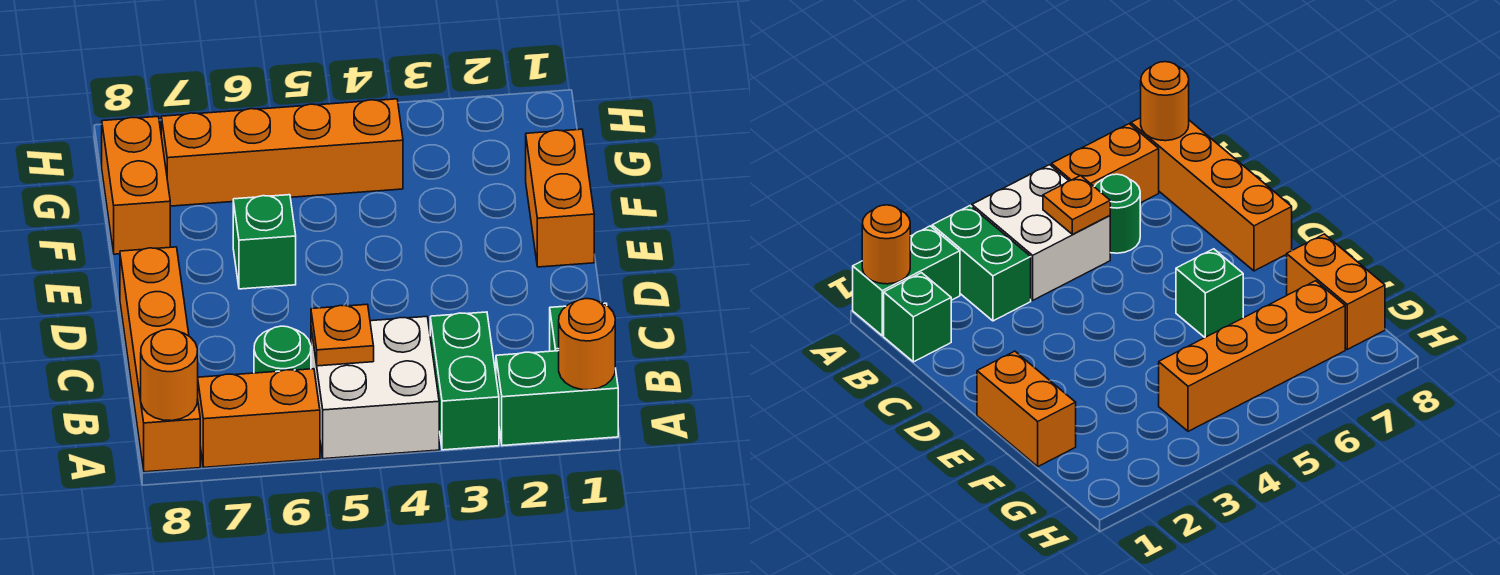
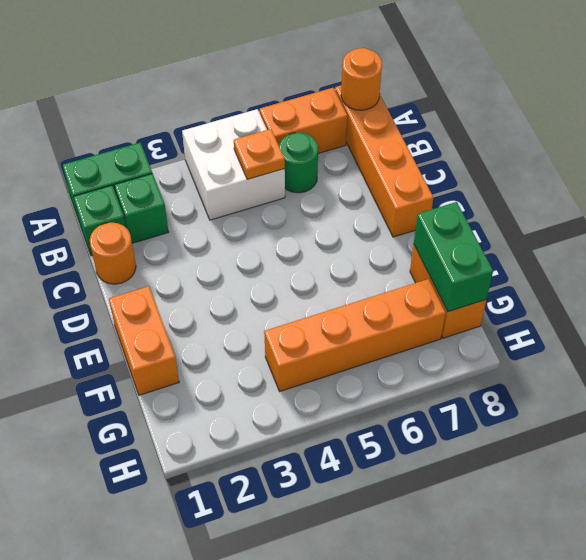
orange round brick A1 level 2 -> orange round brick C1 level 1
green brick A3:B3 level 1 -> green brick F8:G8 level 2
green brick E6 level 1 -> green brick B2 level 1

